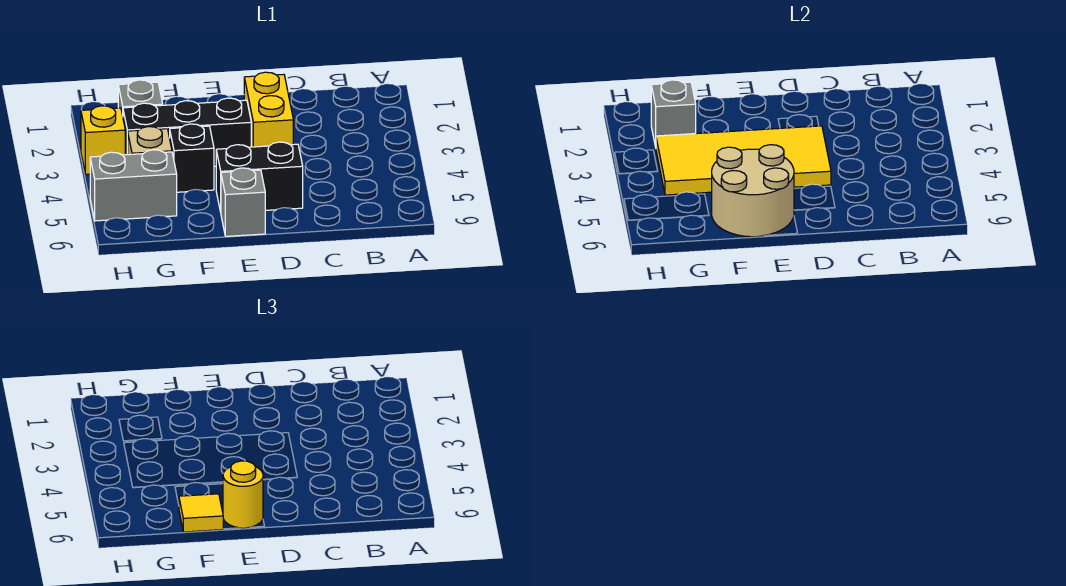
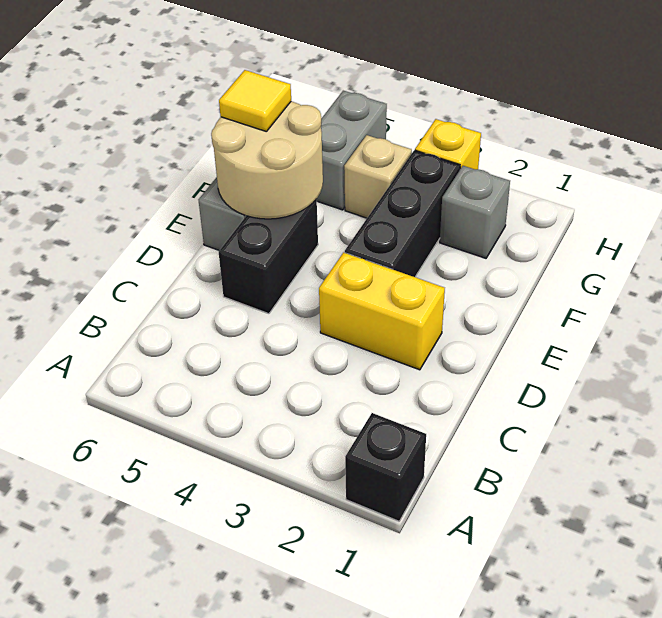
yellow tile D3:G4 level 2 -> none
yellow round brick E6 level 3 -> none
black brick F4 level 1 -> black brick A1 level 1
grey brick G2 level 2 -> none

